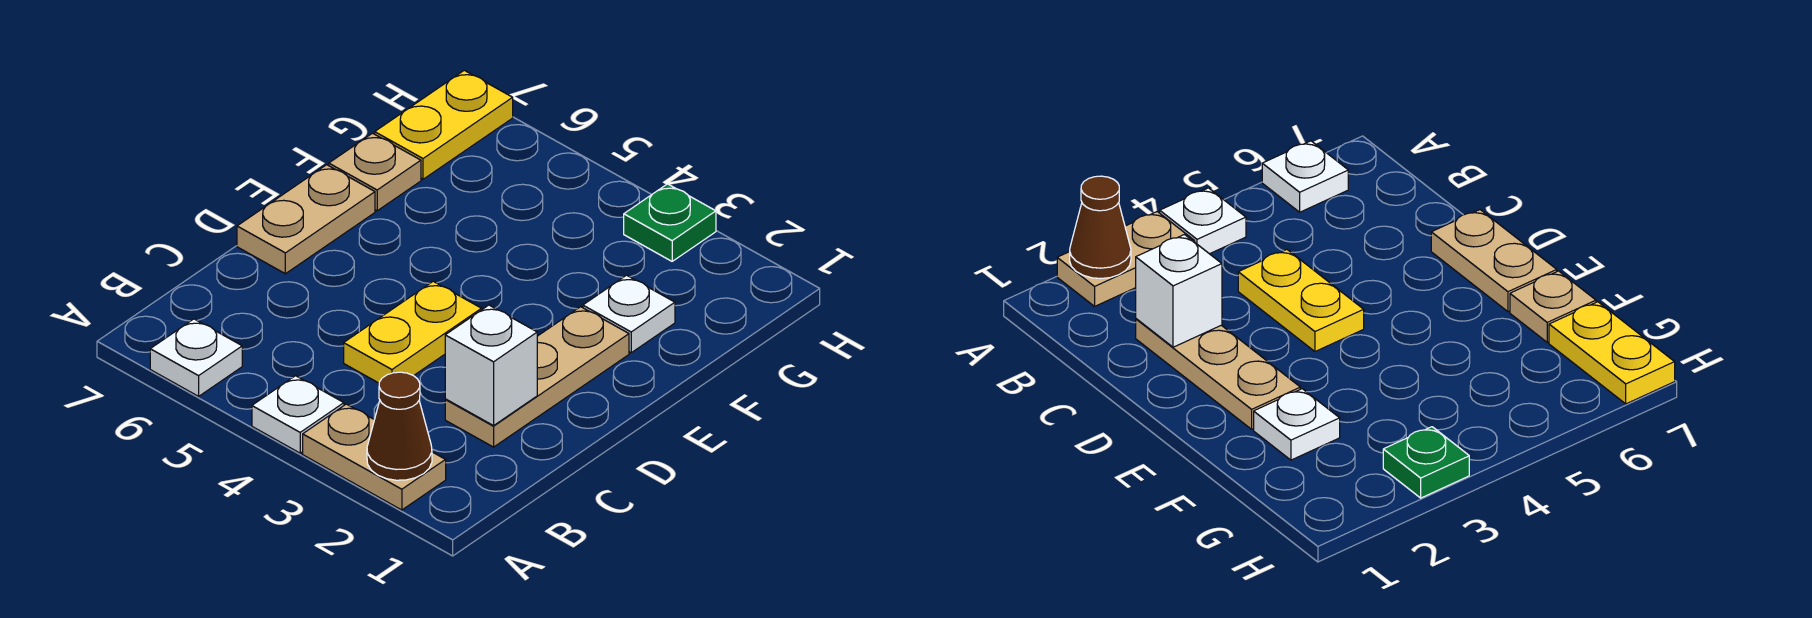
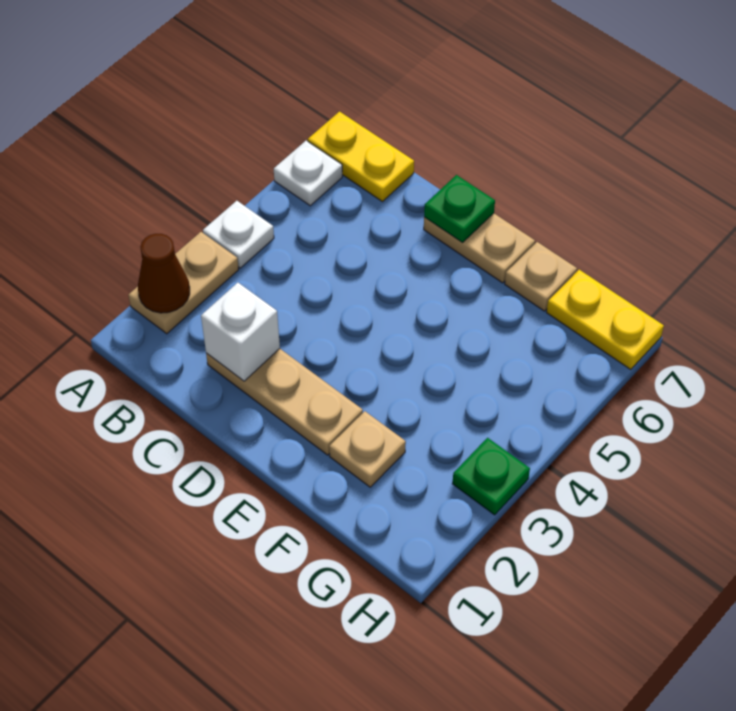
yellow plate C4:D4 level 1 -> yellow plate A7:B7 level 1
none -> green plate D7 level 2
white plate F2 level 1 -> tan plate F2 level 1

